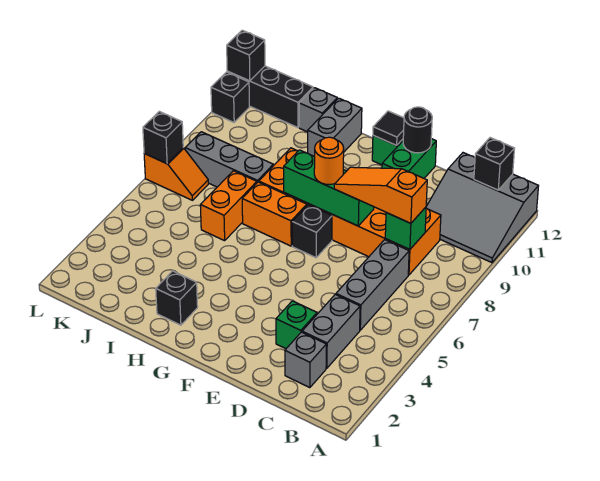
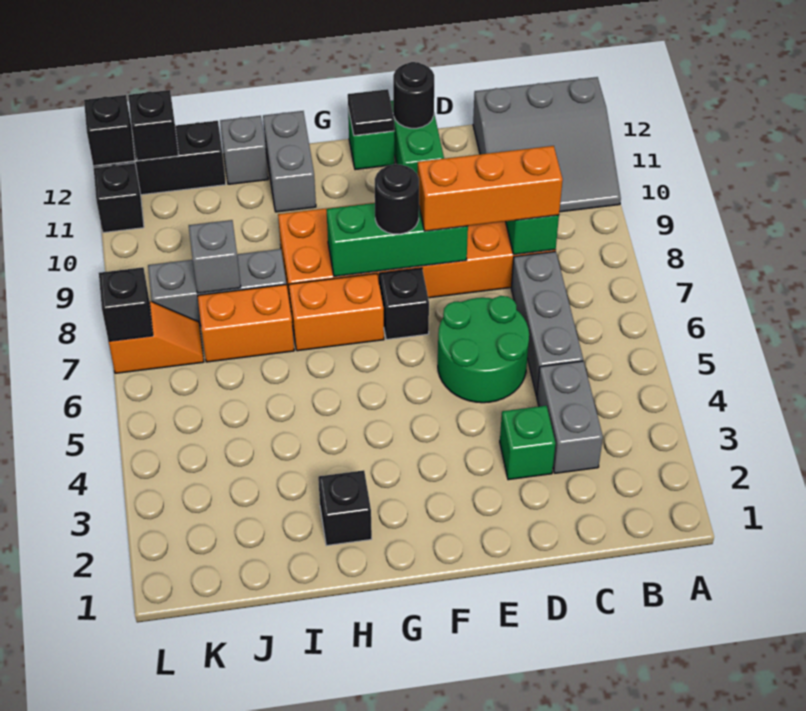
black brick B12 level 2 -> black brick K12 level 2
grey brick C2 level 1 -> grey brick J8 level 2
orange slope C8:E8 level 3 top C -> orange brick C8:E8 level 3
none -> green round brick D5:E6 level 1
orange round brick F8 level 3 -> black round brick F8 level 3
orange brick I6:I7 level 1 -> orange brick I7:J7 level 1

